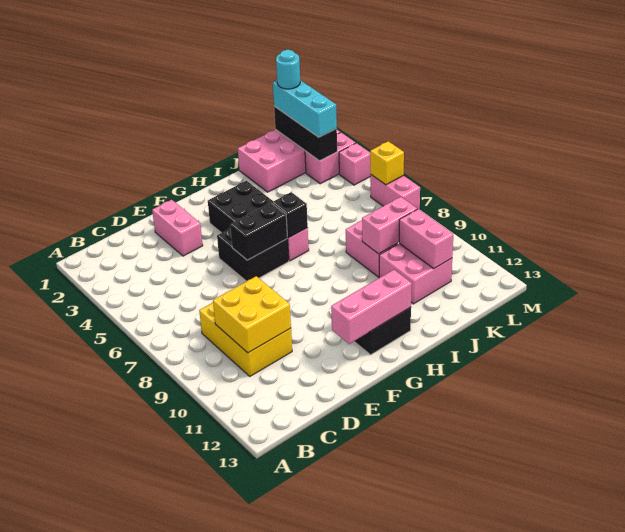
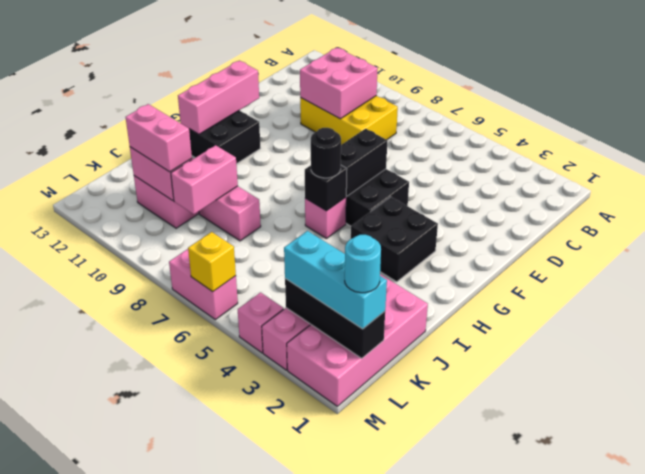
yellow brick C9:D10 level 2 -> pink brick C9:D10 level 2
pink brick E2:E3 level 1 -> pink brick K10:K11 level 3
none -> black round brick H6 level 3

